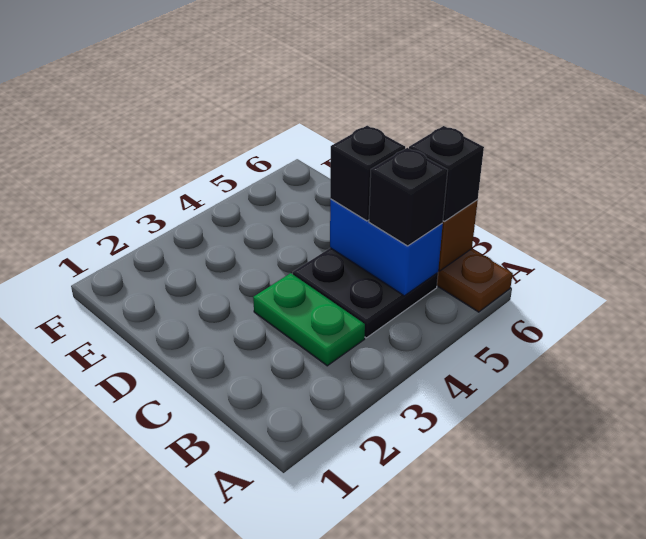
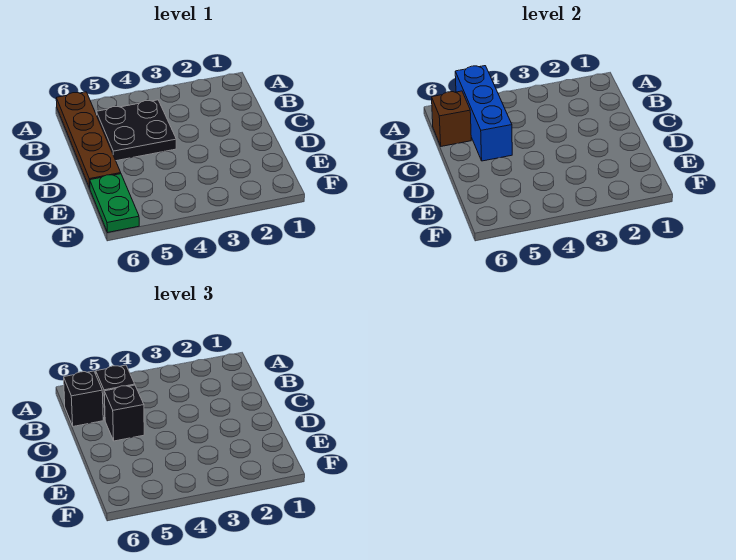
green plate B3:C3 level 1 -> green plate E6:F6 level 1
blue brick B5:C5 level 2 -> blue brick A5:C5 level 2

